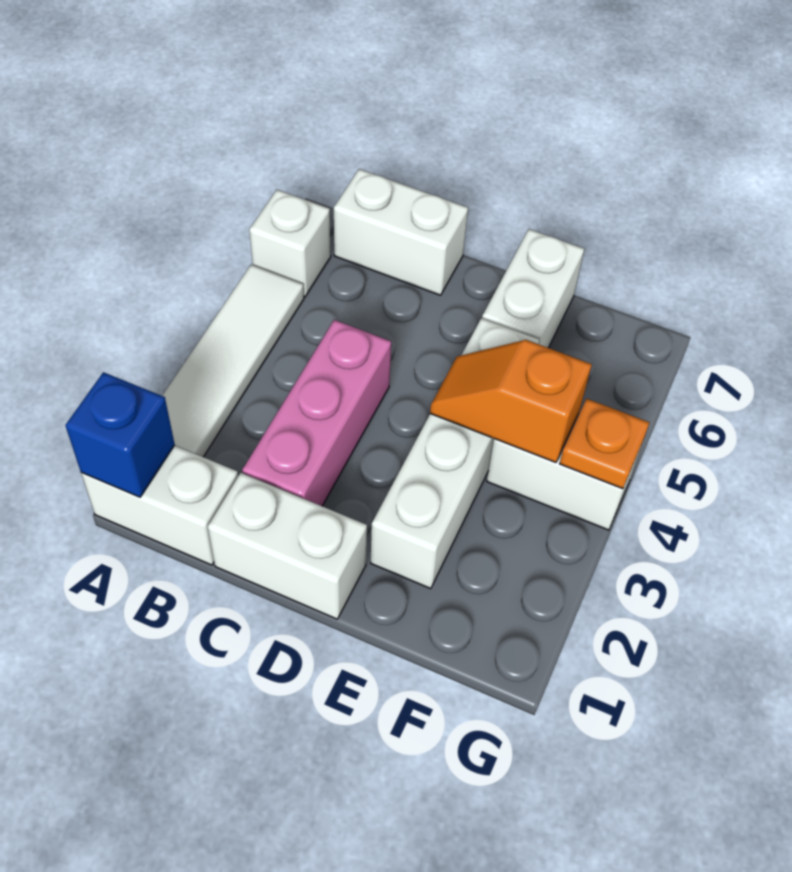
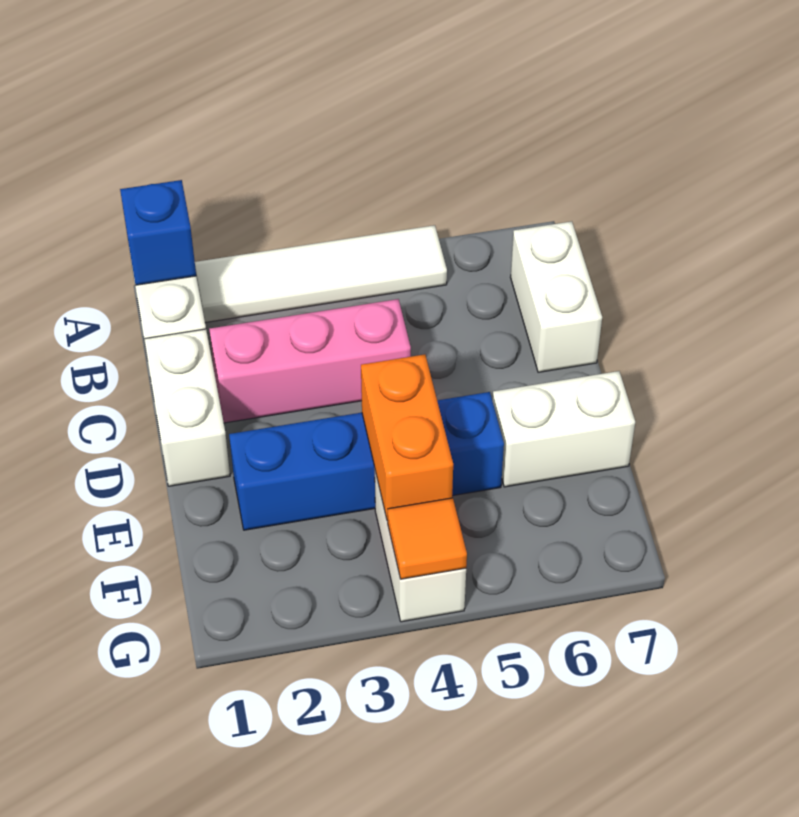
white brick A6 level 1 -> none
white brick E2:E5 level 1 -> blue brick E2:E5 level 1
orange slope E4:F4 level 2 top F -> orange brick E4:F4 level 2
orange plate G4 level 2 -> orange tile G4 level 2

